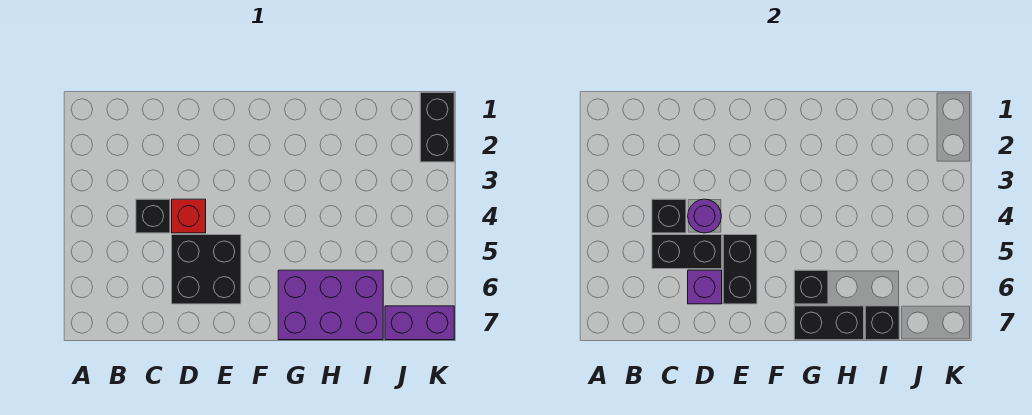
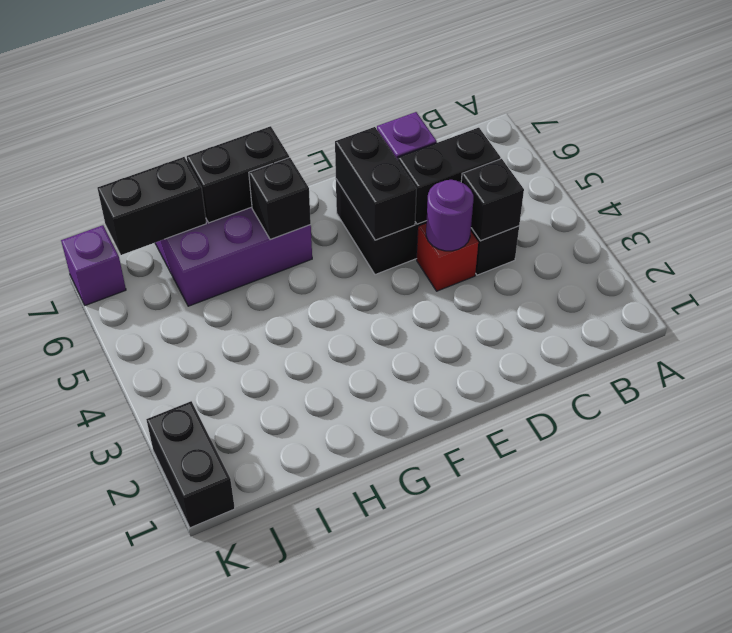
black brick I7 level 2 -> black brick I7:J7 level 2
purple brick J7:K7 level 1 -> purple brick K7 level 1

